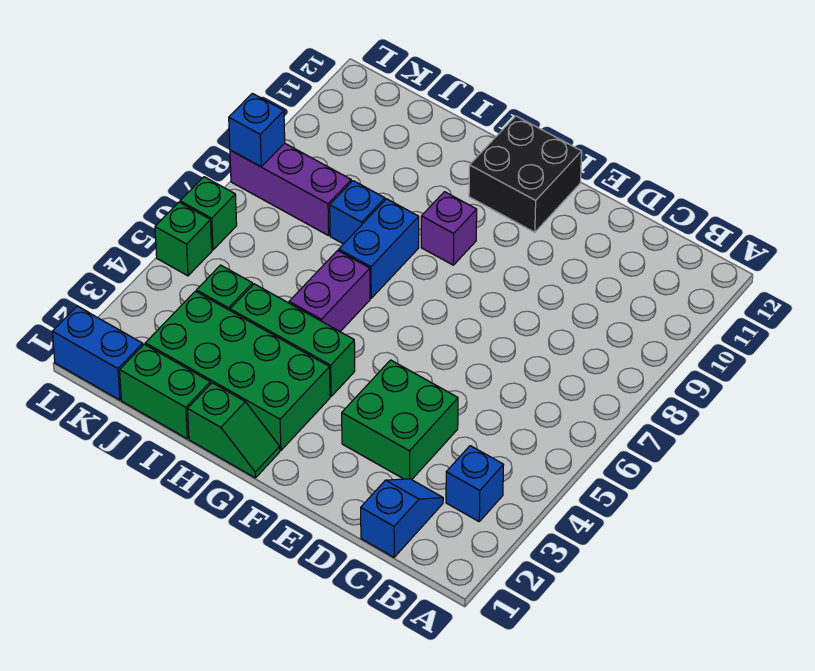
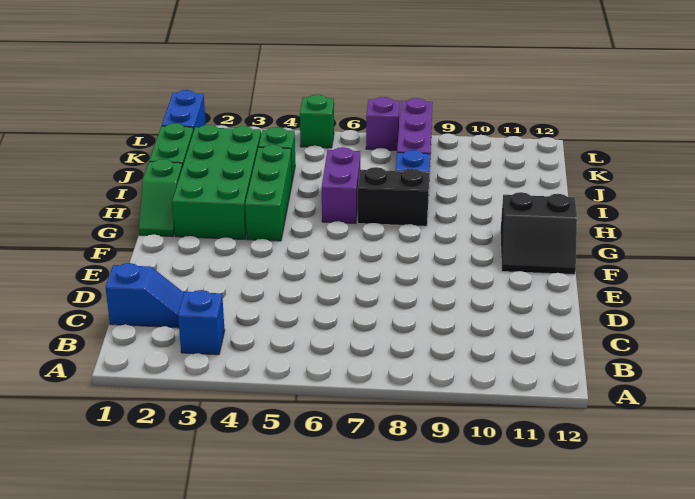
green brick D3:E4 level 1 -> none
black brick F11:G12 level 1 -> black slope F11:G12 level 1 top G
purple brick G9 level 1 -> purple brick L7 level 1
purple brick H5:H6 level 1 -> purple brick H6:I6 level 1
blue brick H7:H8 level 1 -> black brick H7:H8 level 1
green brick L6 level 1 -> none
blue brick L8 level 2 -> none

